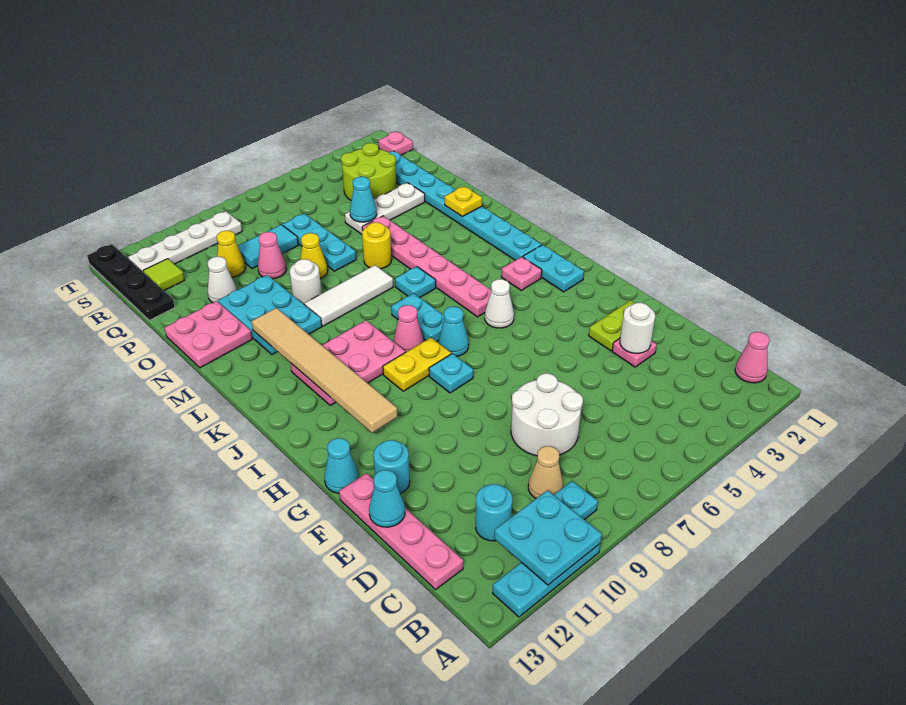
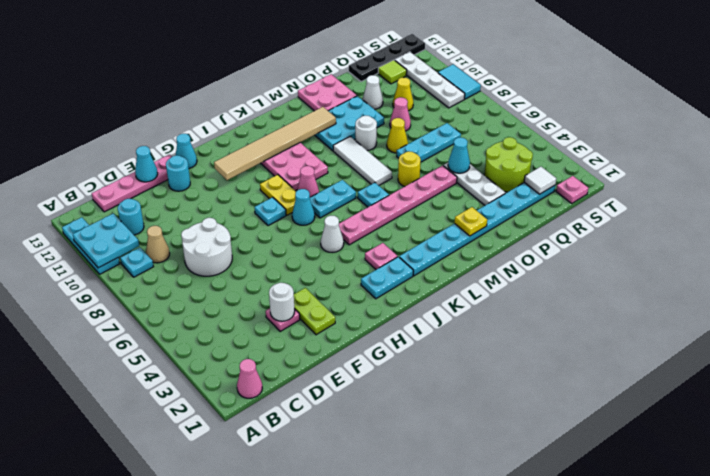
cyan tile Q8:Q9 level 1 -> cyan tile T9:T10 level 1
none -> white tile R2 level 2

